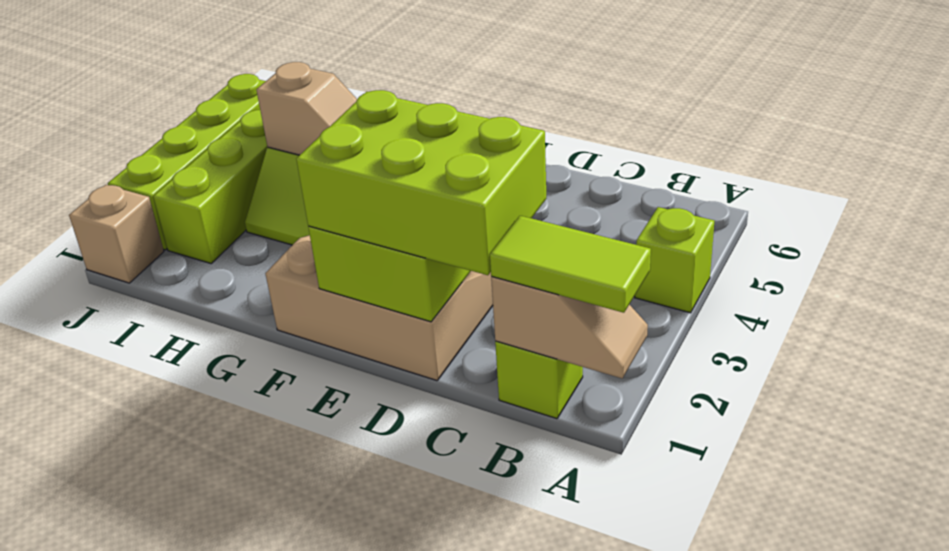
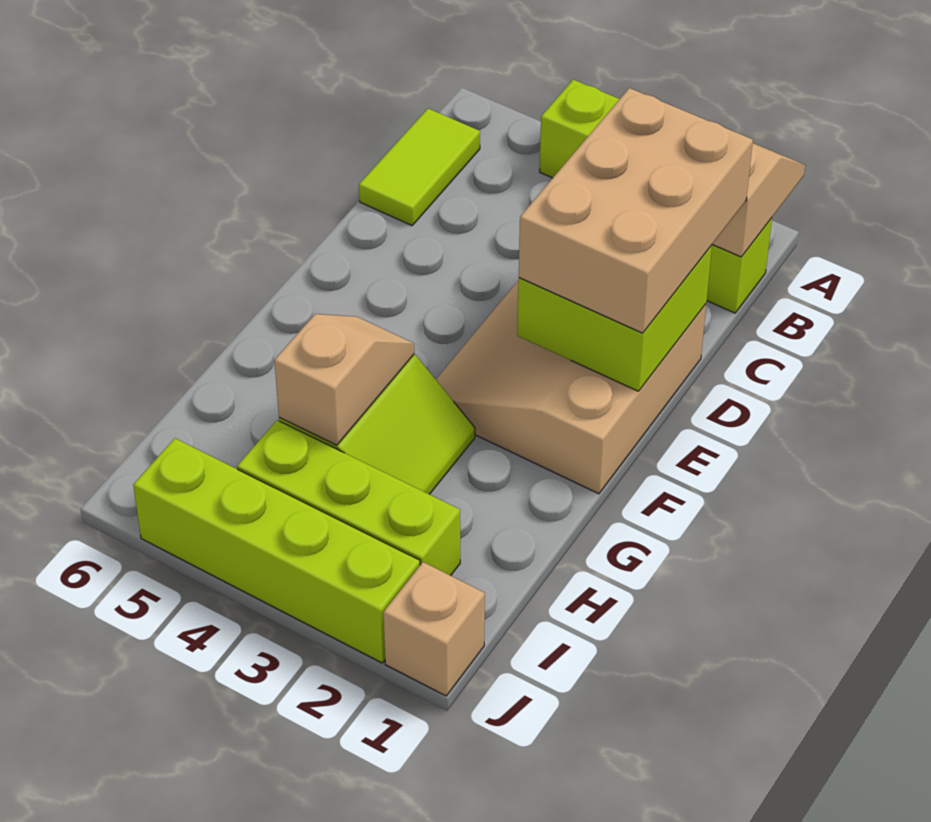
lime tile A1:B1 level 3 -> lime tile B6:C6 level 1
lime brick C1:E2 level 3 -> tan brick C1:E2 level 3

